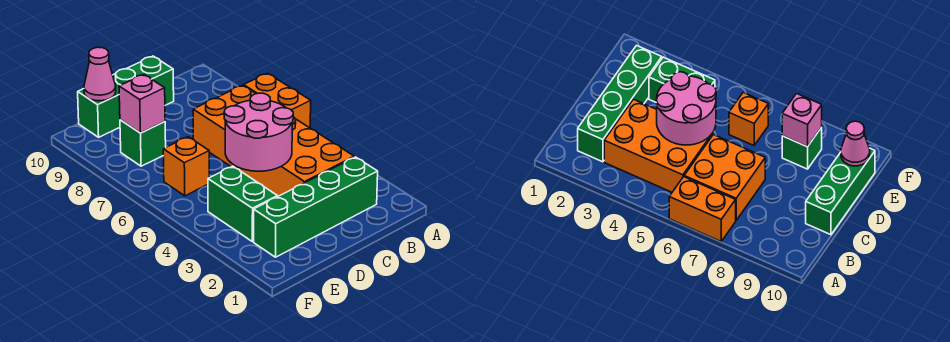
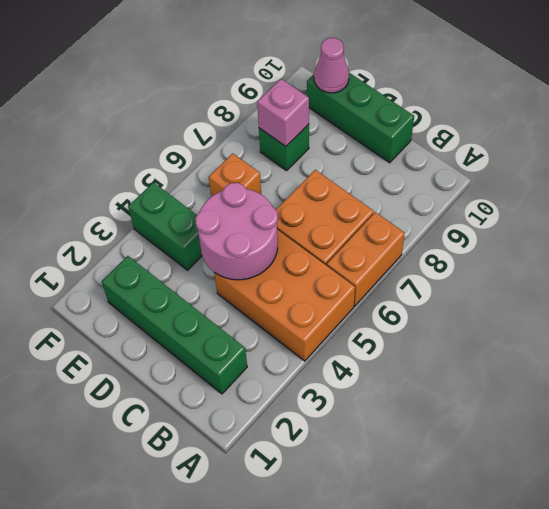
orange brick B3:C5 level 1 -> orange brick A4:C5 level 1
green brick E3:E4 level 1 -> green brick E4:F4 level 1

